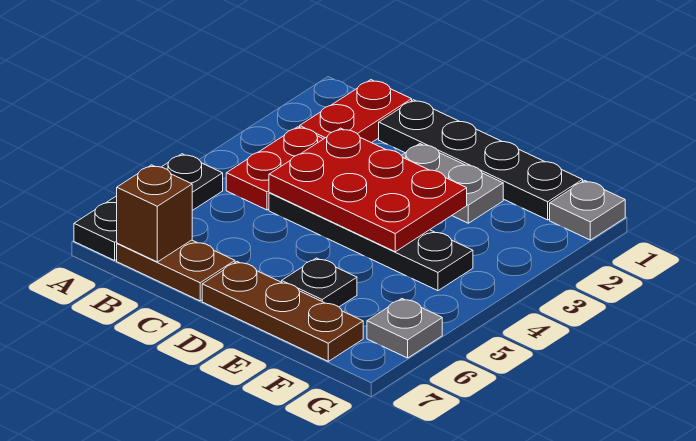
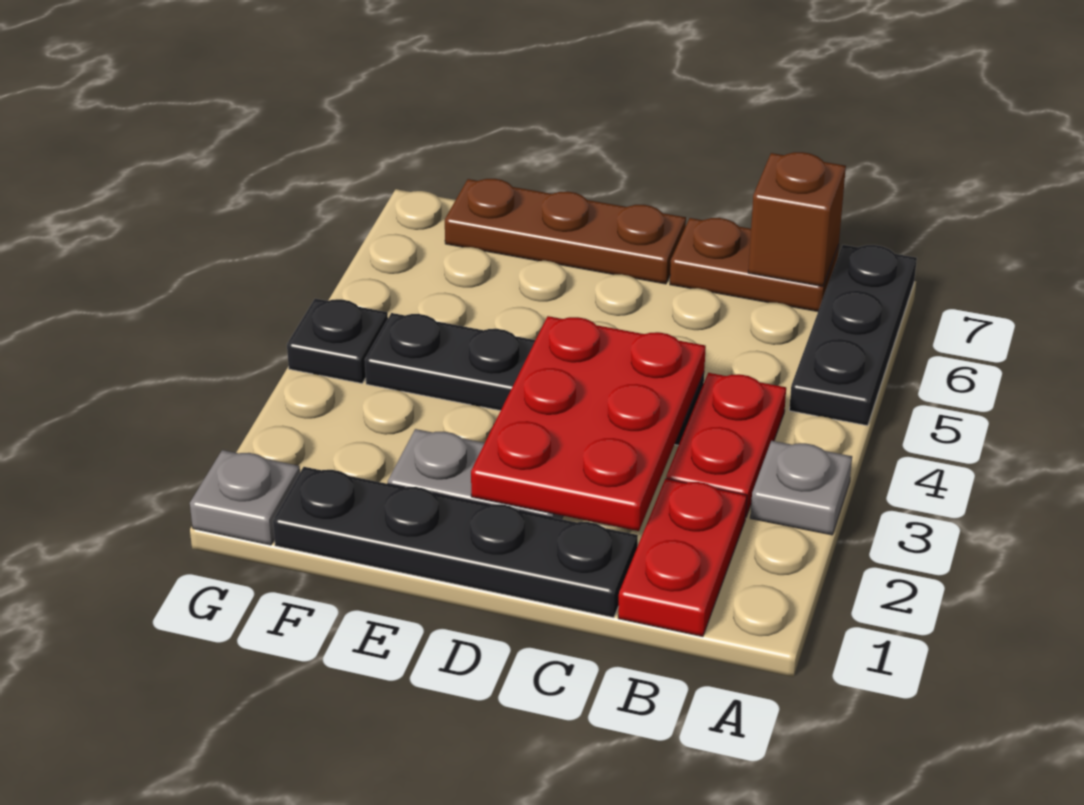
red plate C3:E4 level 2 -> red plate C2:D4 level 2
black plate E6 level 1 -> black plate G4 level 1
grey plate G6 level 1 -> grey plate A3 level 1

